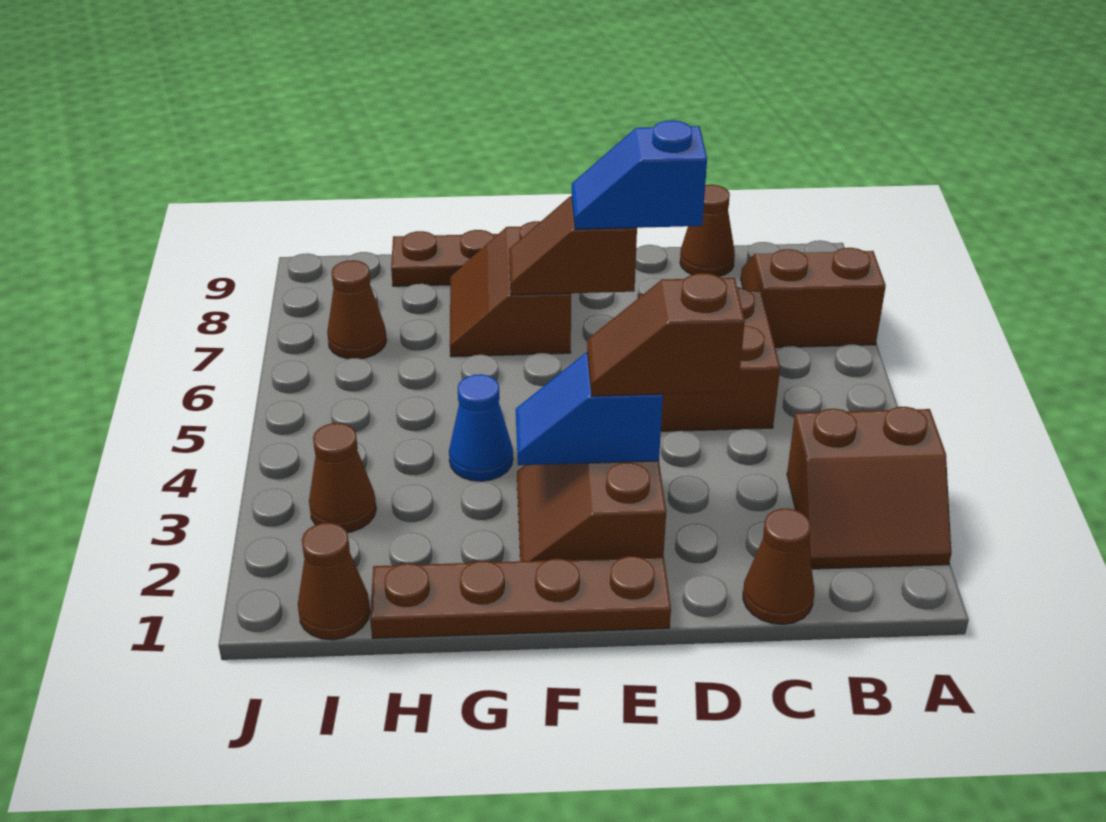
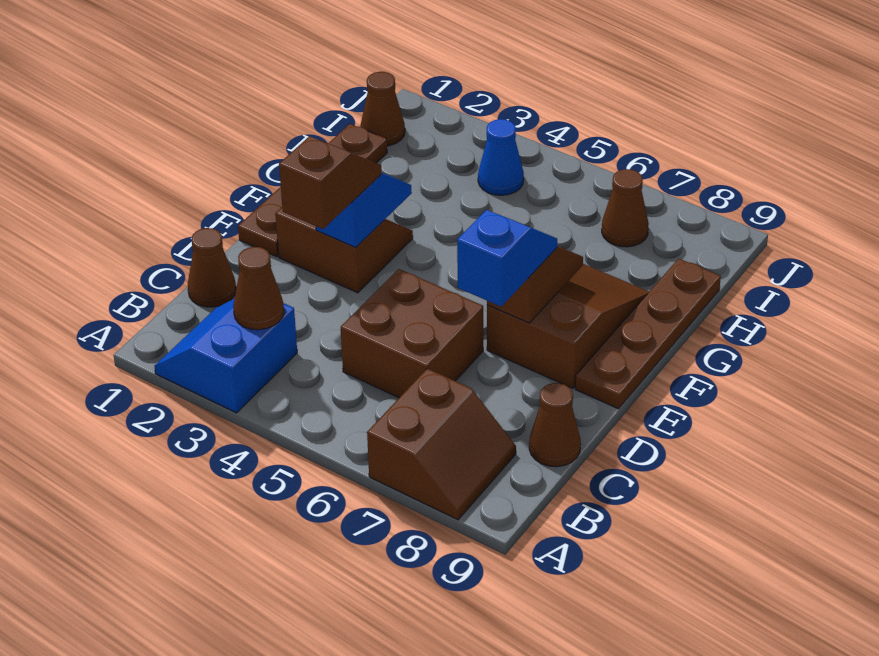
brown slope A2:B3 level 1 top 3 -> blue slope A2:B3 level 1 top 3
brown slope F7:G8 level 1 top F -> brown slope E7:G8 level 1 top E
blue cone G4 level 1 -> blue cone I4 level 1
brown cone I3 level 1 -> brown cone B3 level 2

